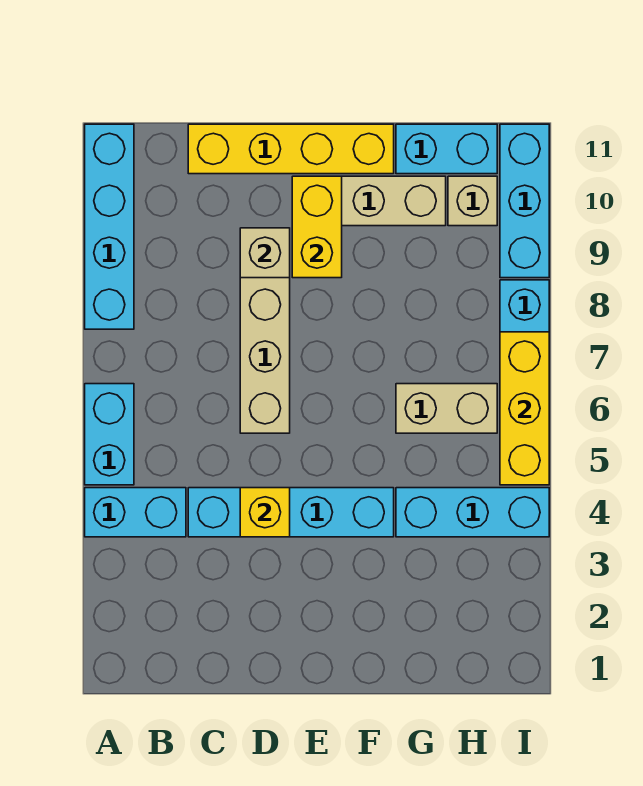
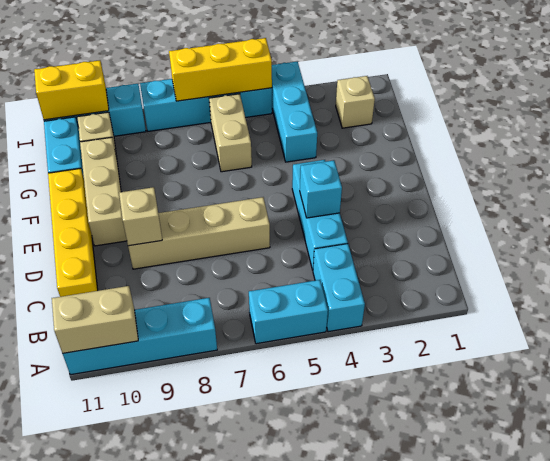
none -> tan brick A10:A11 level 2
cyan brick C4:F4 level 1 -> cyan brick C4:E4 level 1
yellow brick D4 level 2 -> cyan brick D4 level 2
yellow brick E9:E10 level 2 -> yellow brick I10:I11 level 2
none -> tan brick H2 level 1

